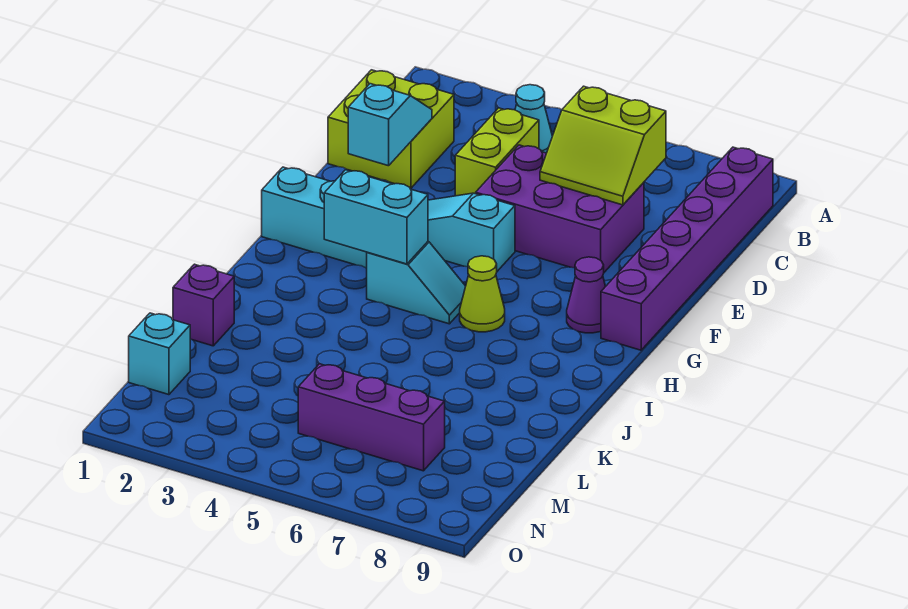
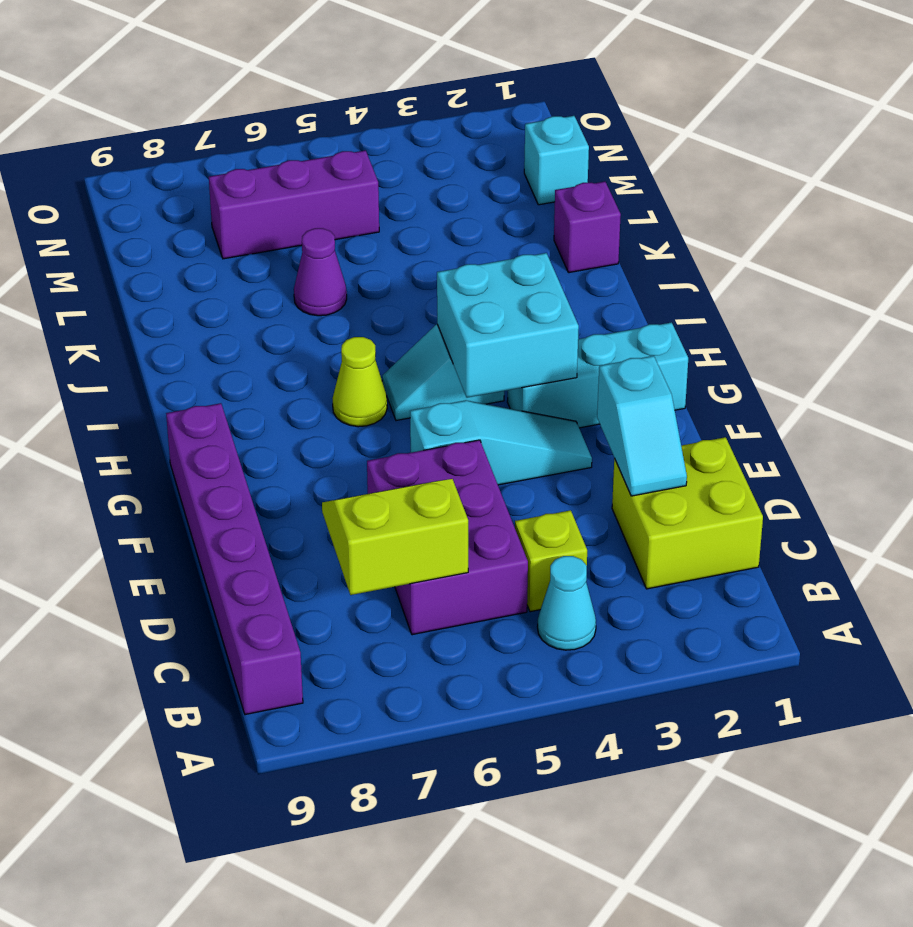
lime brick C4:D4 level 1 -> lime brick C4 level 1
purple brick D5:E7 level 1 -> purple brick C5:E6 level 1
purple cone G8 level 1 -> purple cone K6 level 1
cyan brick H3:H4 level 2 -> cyan brick G3:H4 level 2

